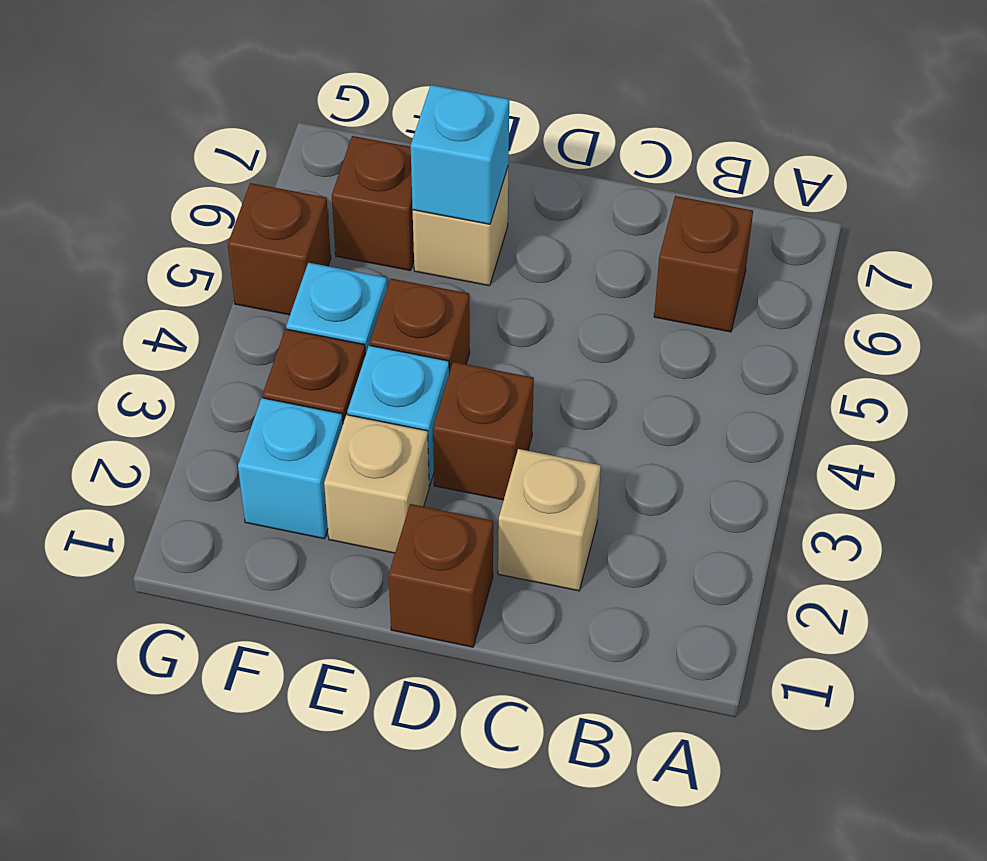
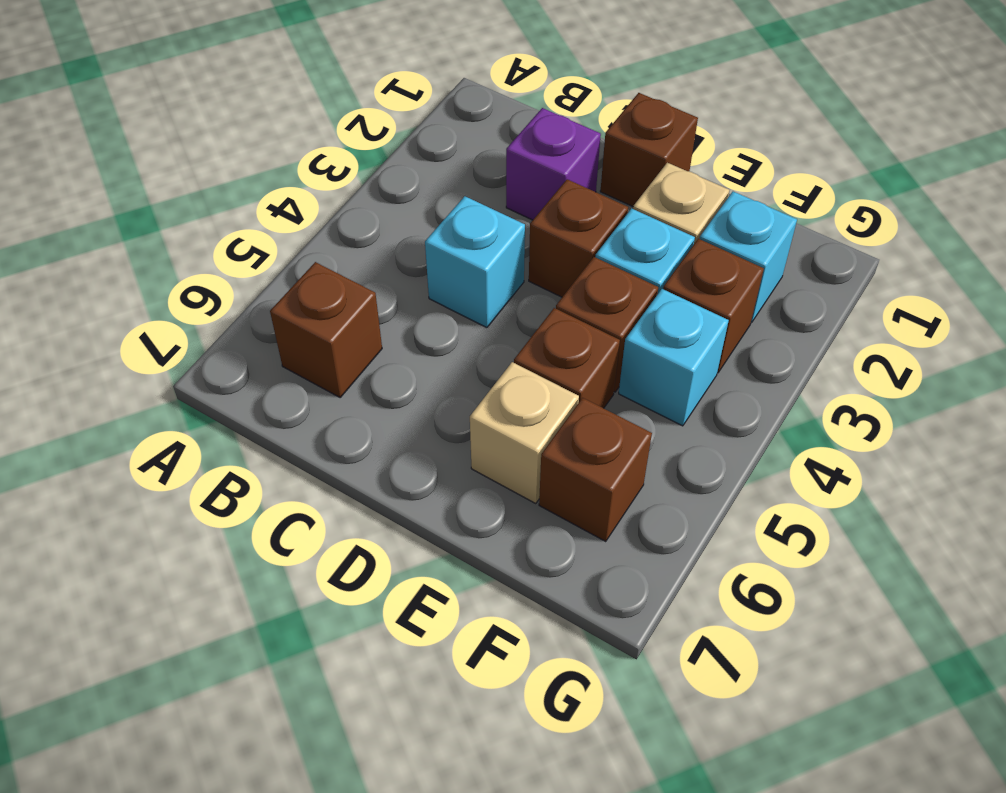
tan brick C2 level 1 -> purple brick C2 level 1
cyan brick E6 level 2 -> cyan brick C4 level 1
brown brick G5 level 1 -> brown brick E5 level 1

